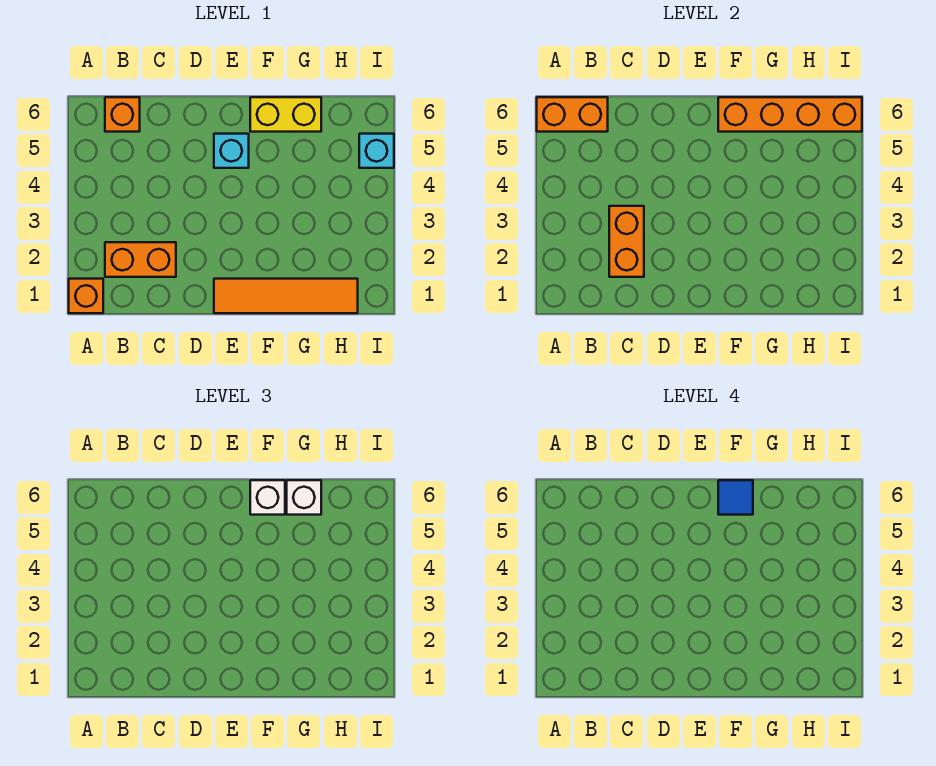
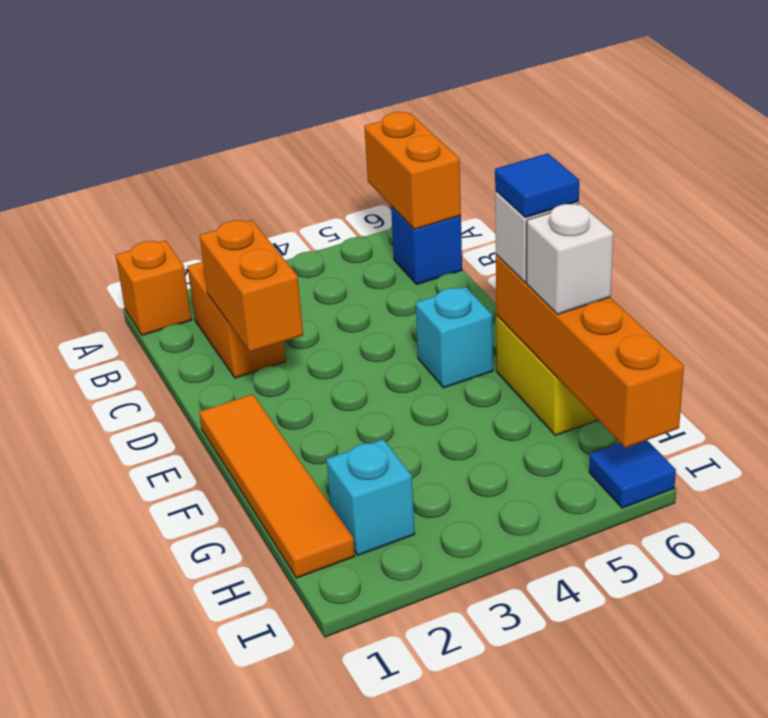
orange brick B6 level 1 -> blue brick B6 level 1
orange brick C2:C3 level 2 -> orange brick C2:D2 level 2
cyan brick I5 level 1 -> cyan brick H2 level 1
none -> blue tile I6 level 1

